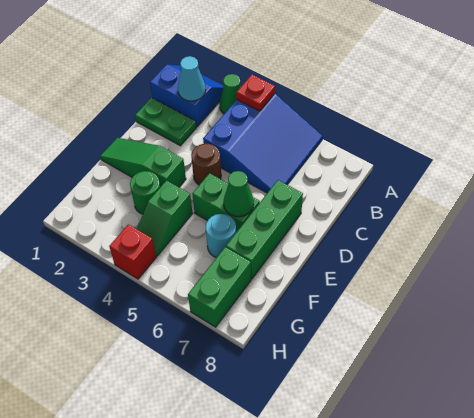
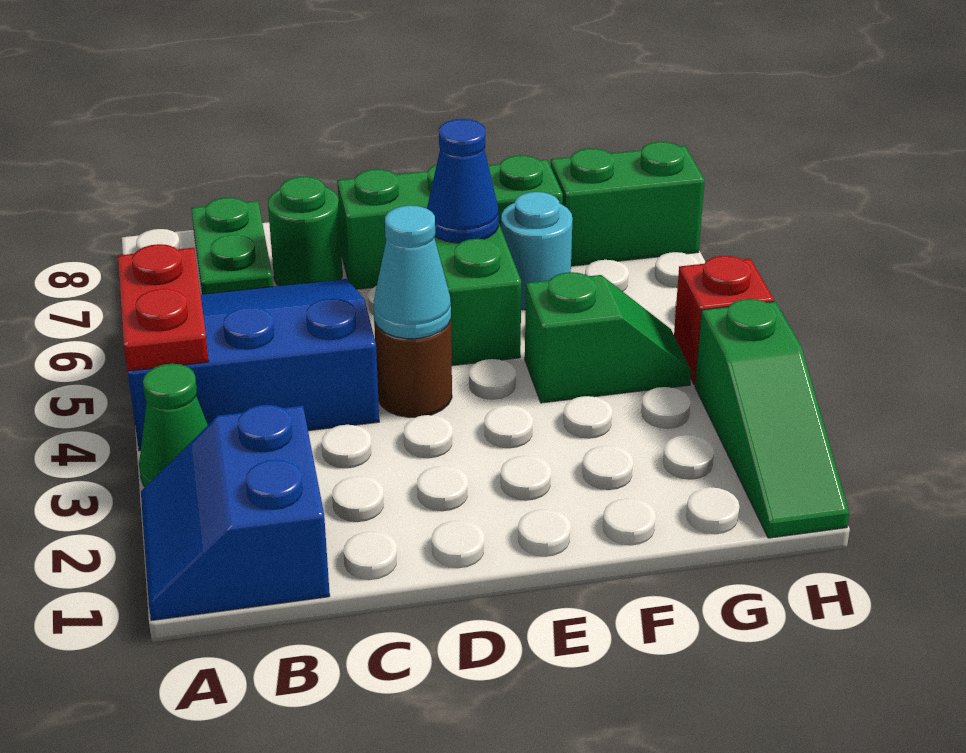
red plate A4 level 2 -> red plate A4:A5 level 2
cyan cone B2 level 2 -> cyan cone D4 level 2
green plate C1:C2 level 1 -> green plate B7:B8 level 1
green slope E1:E3 level 1 top 3 -> green slope H1:H3 level 1 top 3
green cone E6 level 2 -> blue cone E6 level 2
green round brick F3 level 1 -> green round brick C7 level 1

